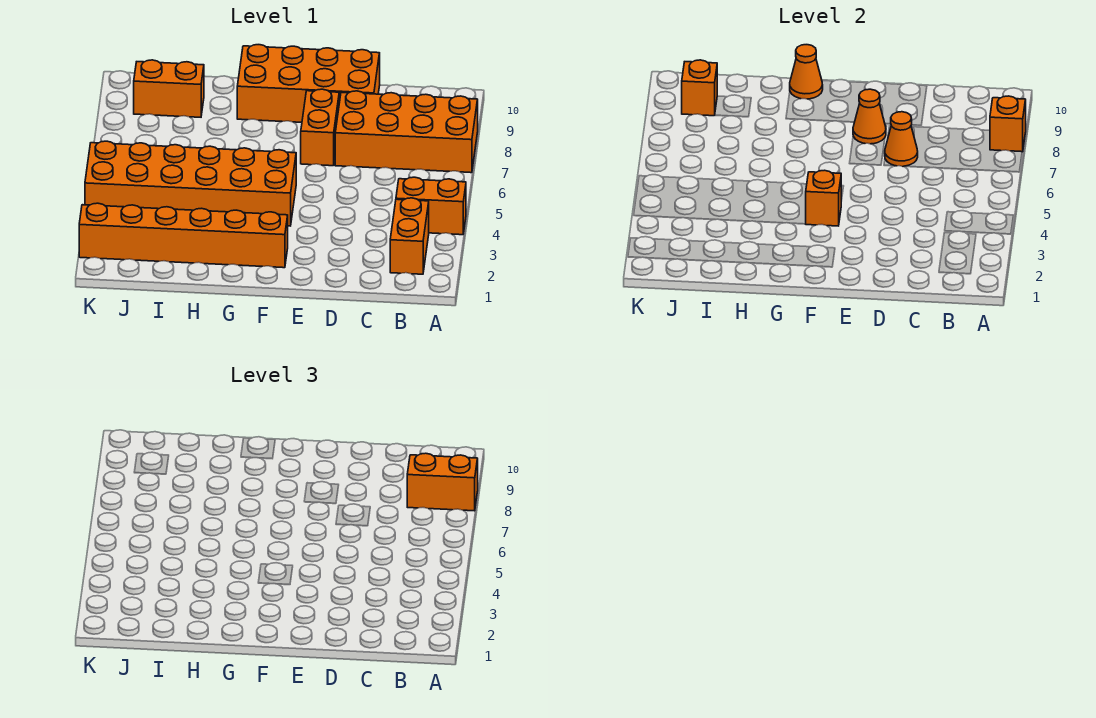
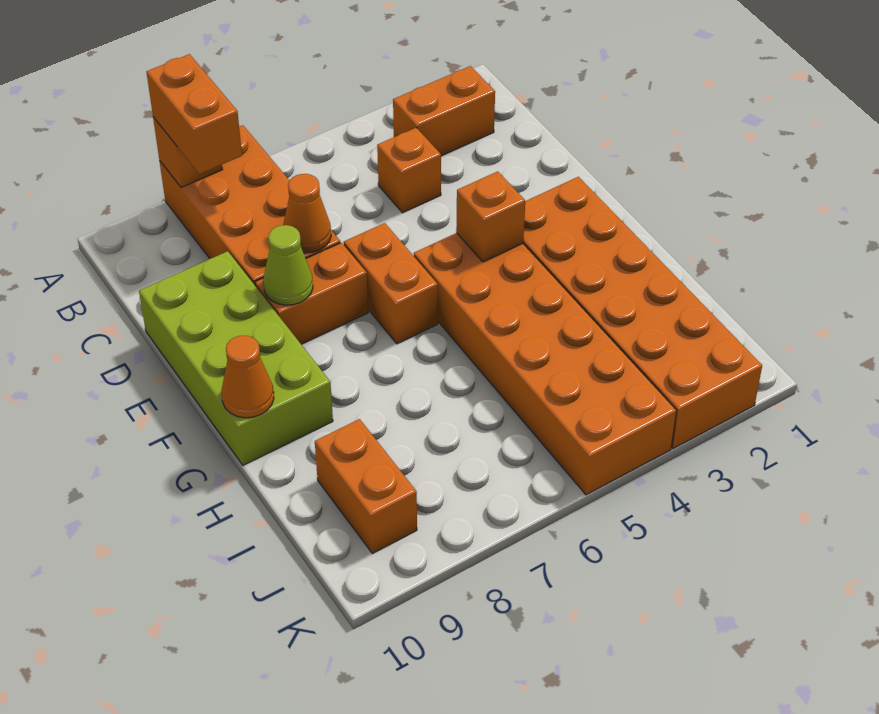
orange brick A4:B4 level 1 -> orange brick E6:F6 level 1
orange brick D9:G10 level 1 -> lime brick D9:G10 level 1
orange cone E8 level 2 -> lime cone E8 level 2
orange brick F2:K2 level 1 -> orange brick F2:K3 level 1
orange brick J9 level 2 -> orange brick C4 level 1

